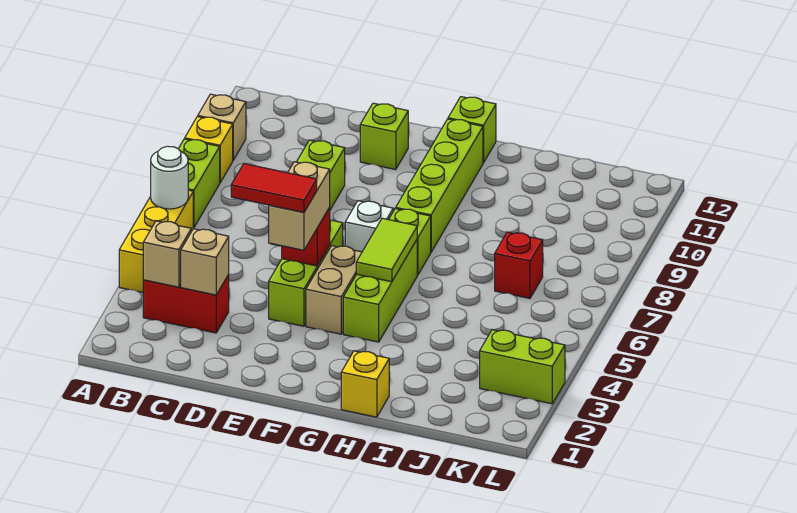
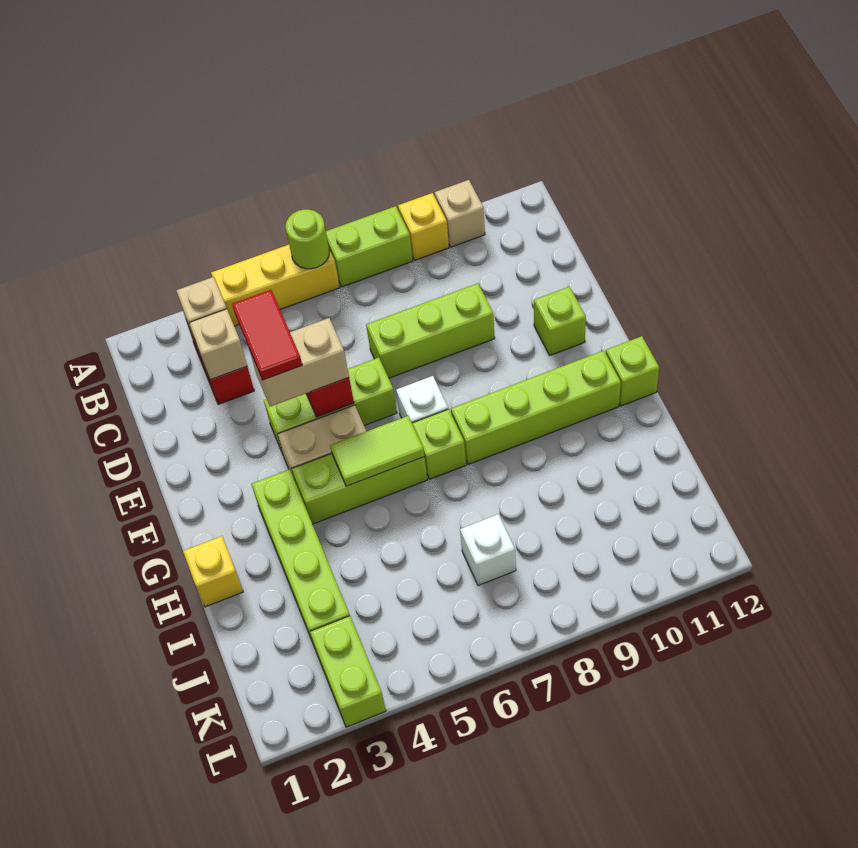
white round brick A6 level 2 -> lime round brick A6 level 2
none -> lime brick G3:J3 level 1
red brick J7 level 1 -> white brick J7 level 1

